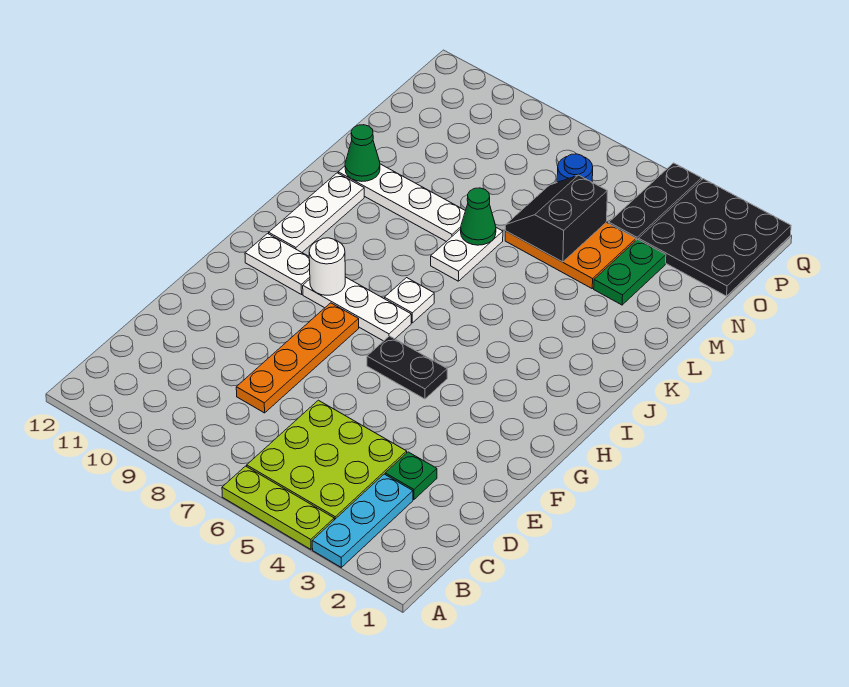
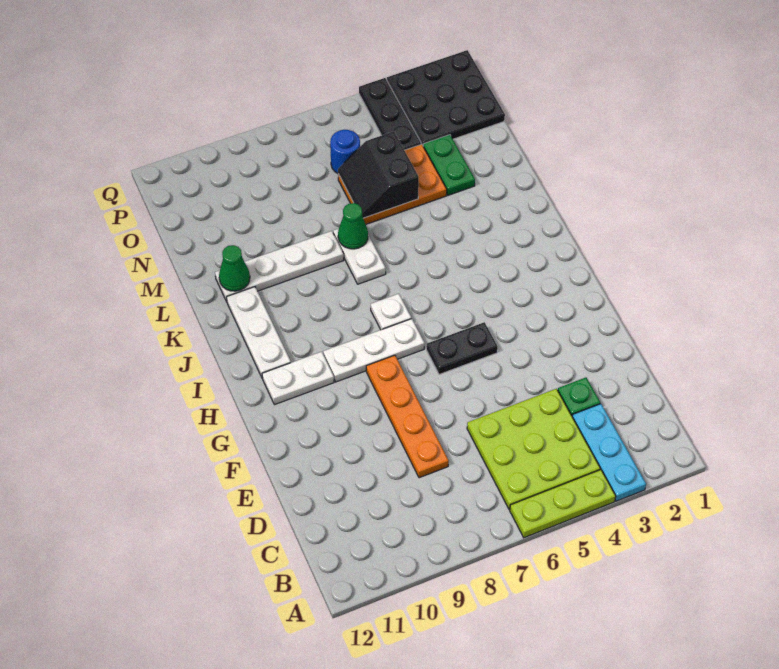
white round brick H9 level 2 -> none

